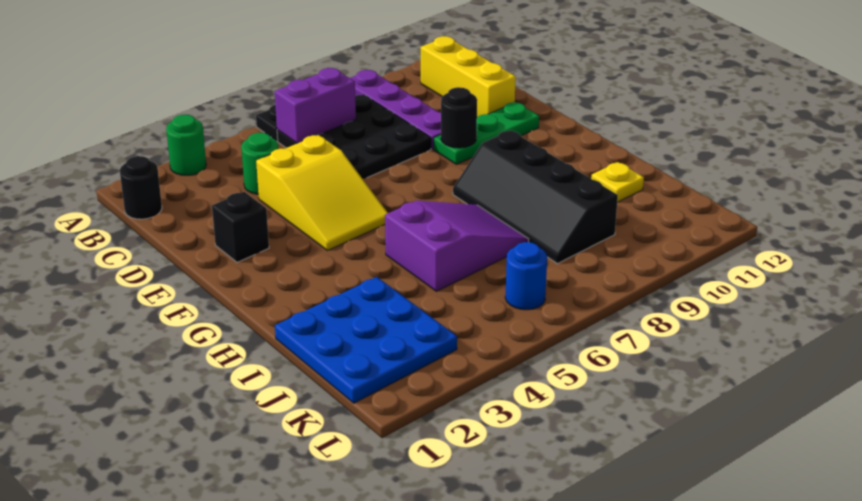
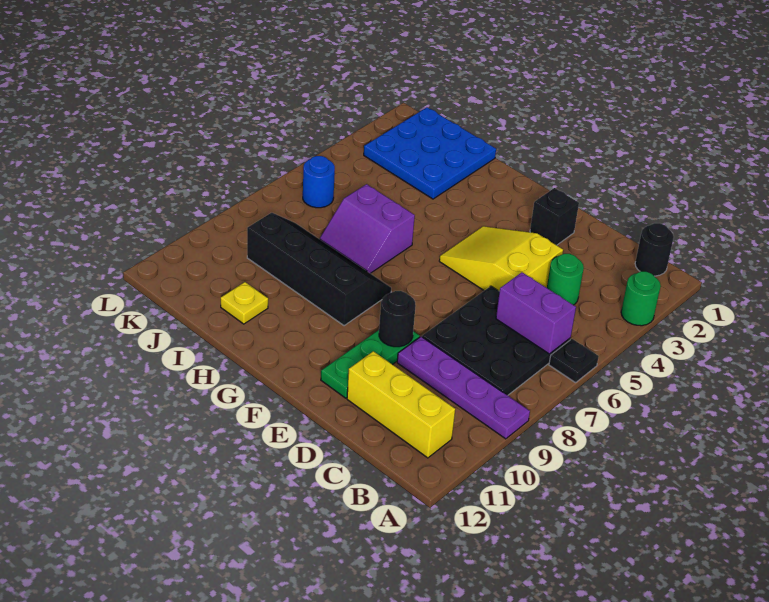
purple brick B6:B7 level 2 -> purple brick B6:C6 level 2
purple slope H5:I7 level 1 top 5 -> purple slope H6:I7 level 1 top 6

